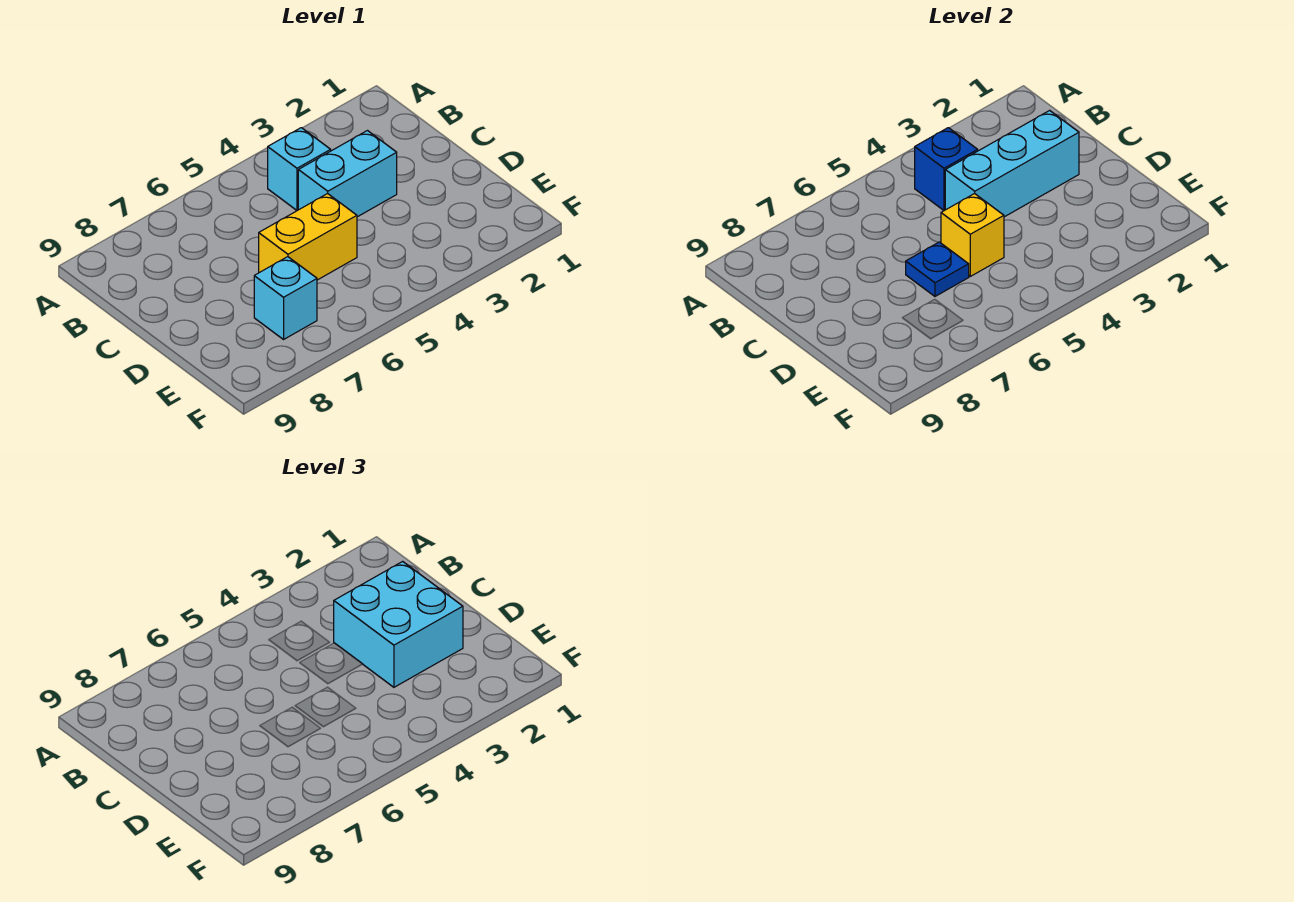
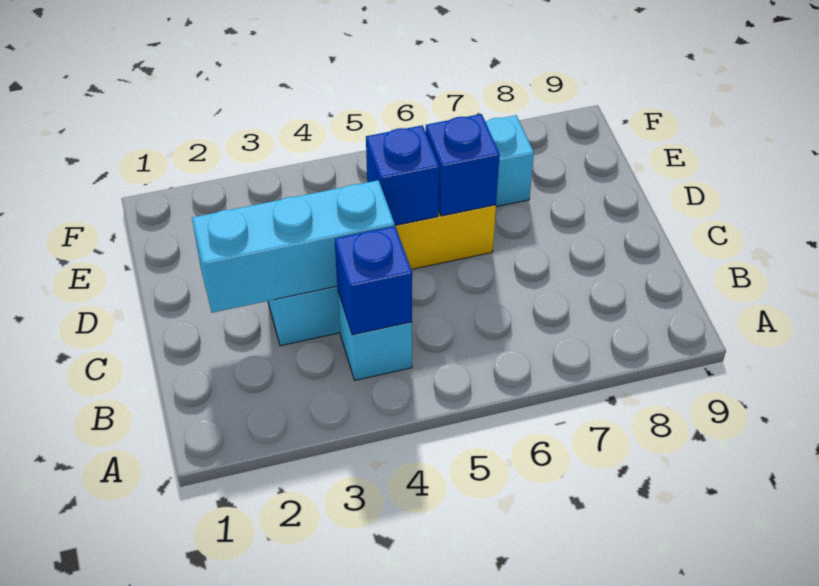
cyan brick C2:D3 level 3 -> none
yellow brick D5 level 2 -> blue brick D5 level 2
blue plate D6 level 2 -> blue brick D6 level 2

